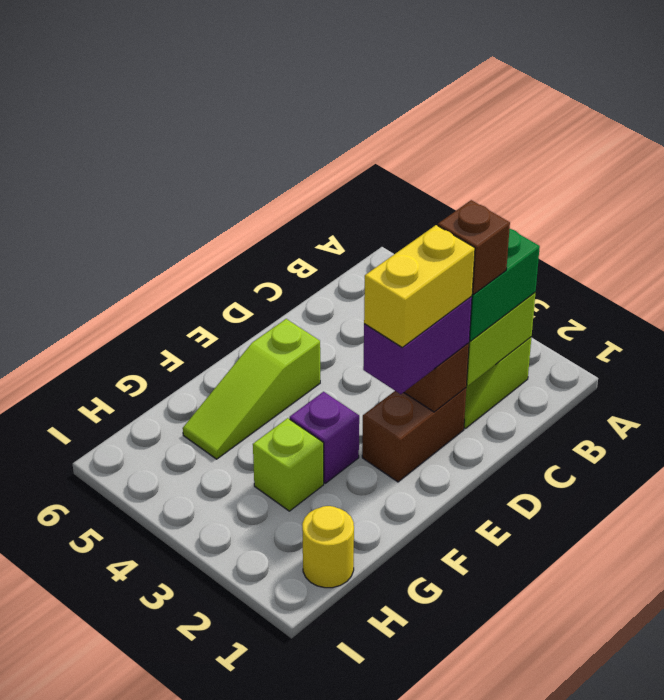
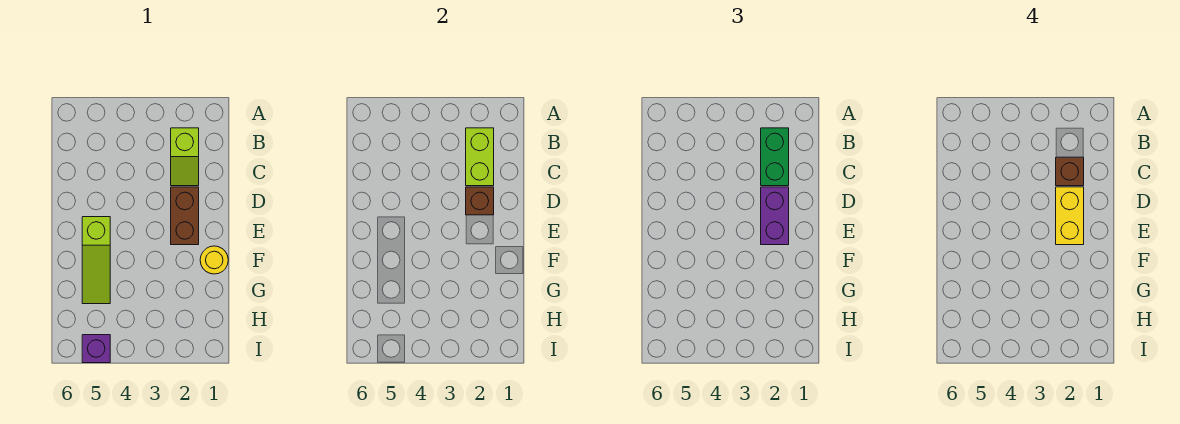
purple brick F3 level 1 -> purple brick I5 level 1
lime brick G3 level 1 -> none
yellow round brick H1 level 1 -> yellow round brick F1 level 1

